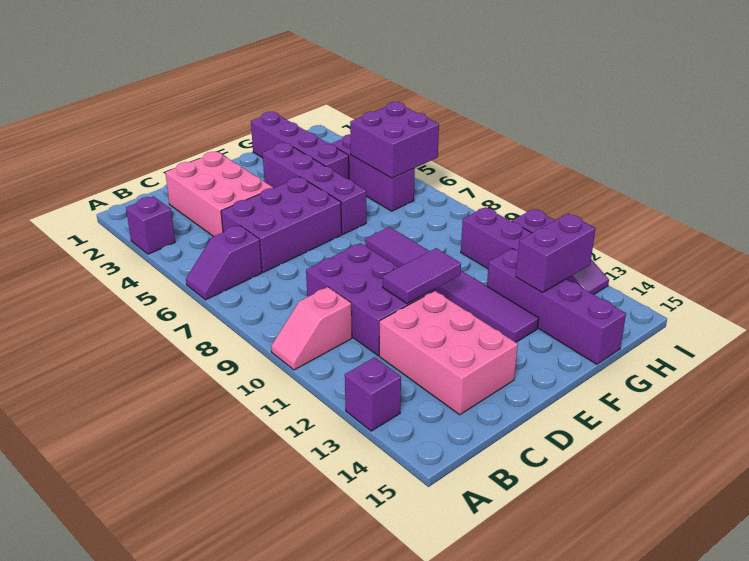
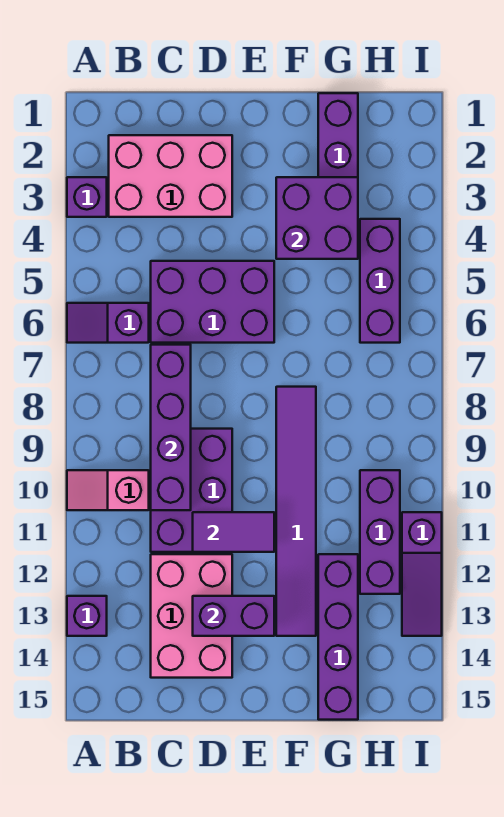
pink brick C2:D4 level 1 -> pink brick B2:D3 level 1
purple brick F3:F6 level 1 -> purple brick C7:C10 level 2
purple brick G13:H13 level 2 -> purple brick D13:E13 level 2
purple brick H5:I6 level 2 -> purple brick F3:G4 level 2

